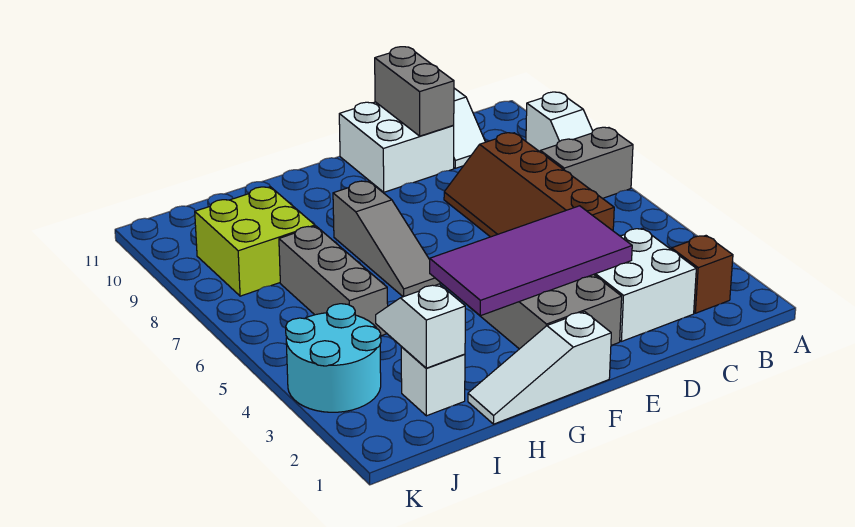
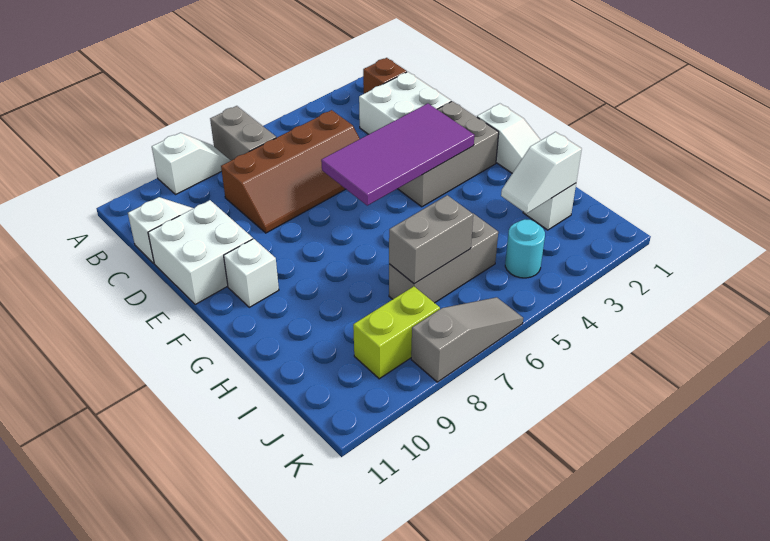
purple tile D3:G4 level 2 -> purple tile E3:F6 level 2
grey brick D10:D11 level 2 -> grey brick I6:I7 level 2
none -> white brick F10 level 1
grey slope G6:G8 level 1 top 8 -> grey slope K6:K8 level 1 top 8
lime brick I8:J9 level 1 -> lime brick J8:J9 level 1
cyan round brick J3:K4 level 1 -> cyan round brick J4 level 1

